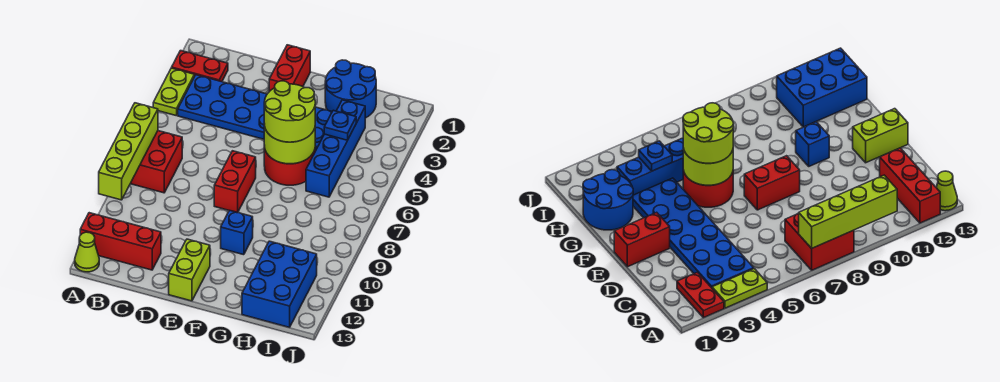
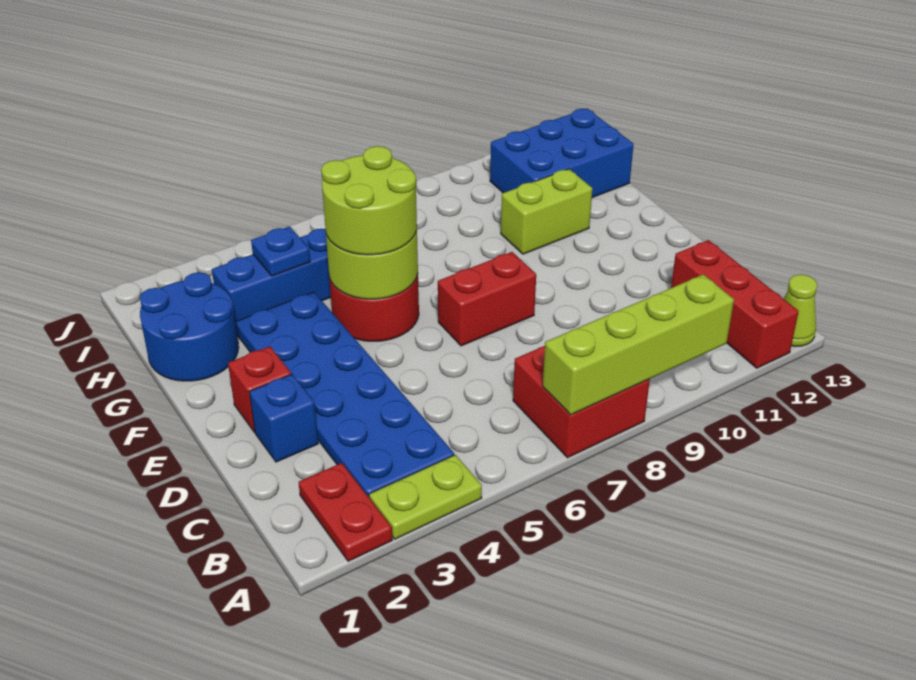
red brick E1:E2 level 1 -> red brick E2 level 1
lime brick E12:E13 level 1 -> lime brick G10:G11 level 1
blue brick F10 level 1 -> blue brick D2 level 1

